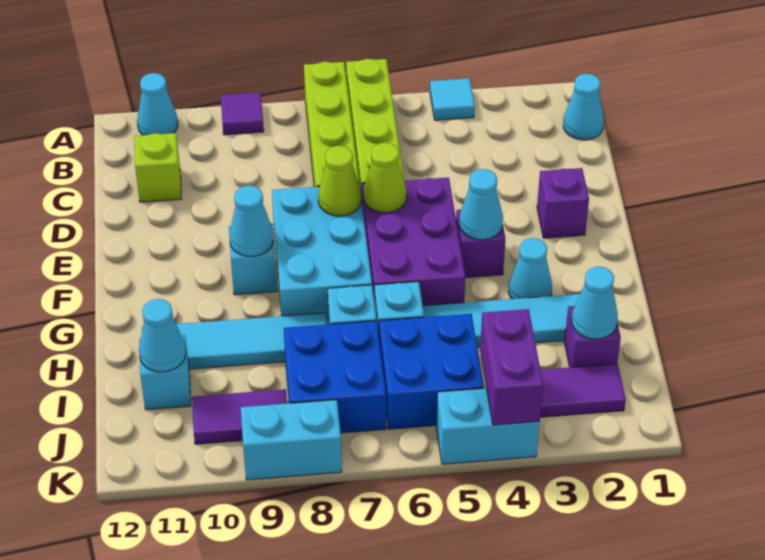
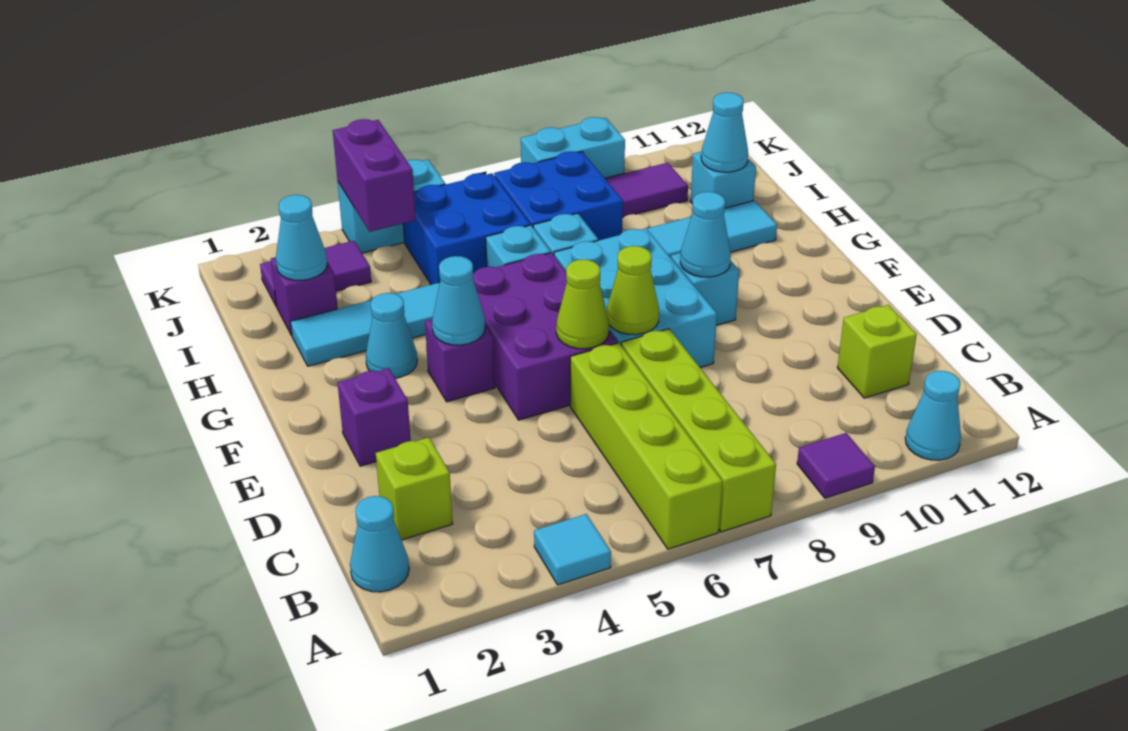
none -> lime brick C2 level 1

